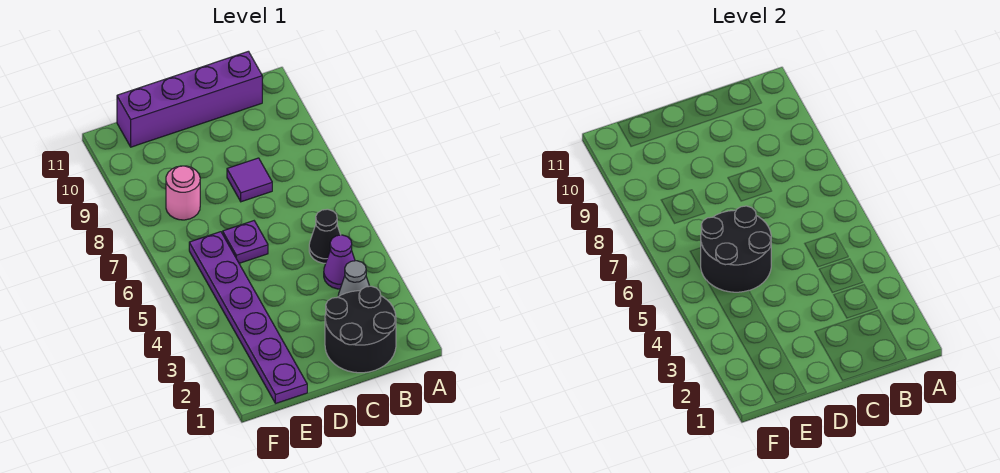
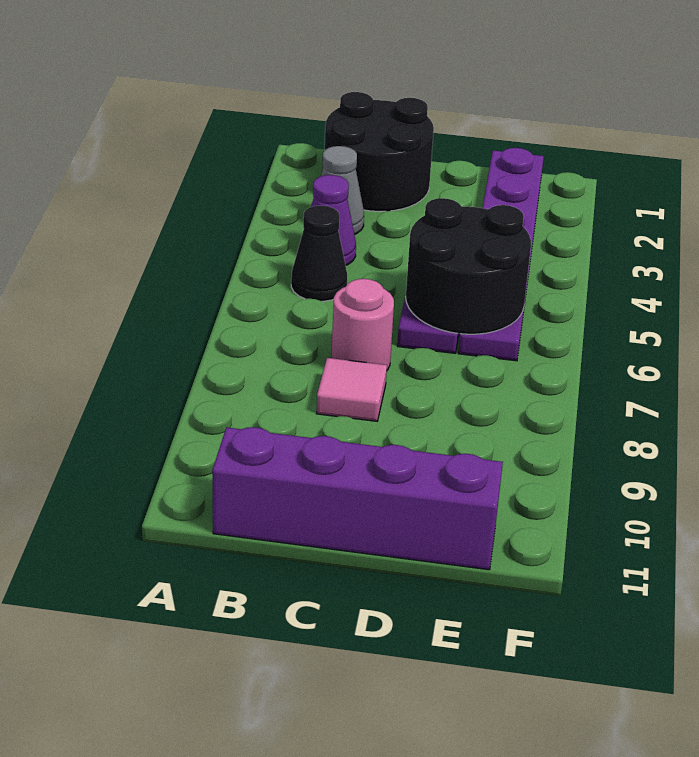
purple tile C8 level 1 -> pink tile C8 level 1
pink round brick E8 level 1 -> pink round brick C7 level 1

